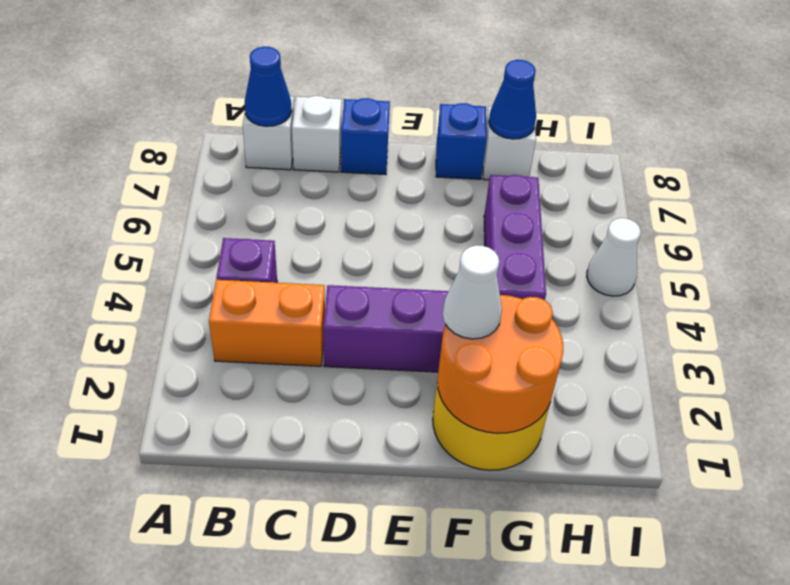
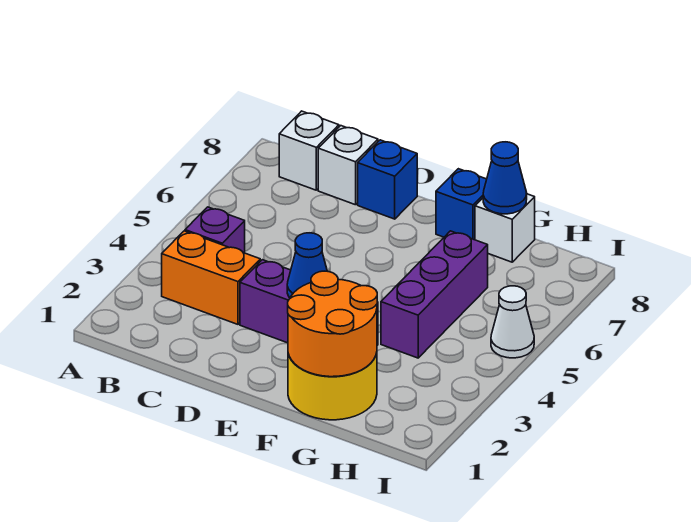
blue cone B8 level 2 -> blue cone E3 level 2
white cone F2 level 3 -> none

